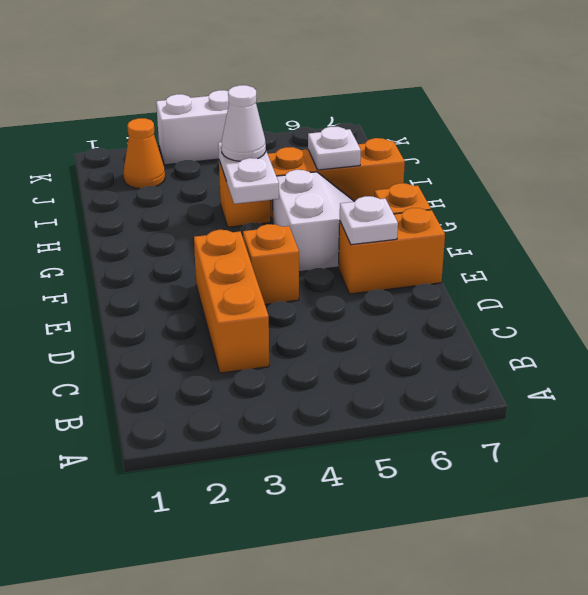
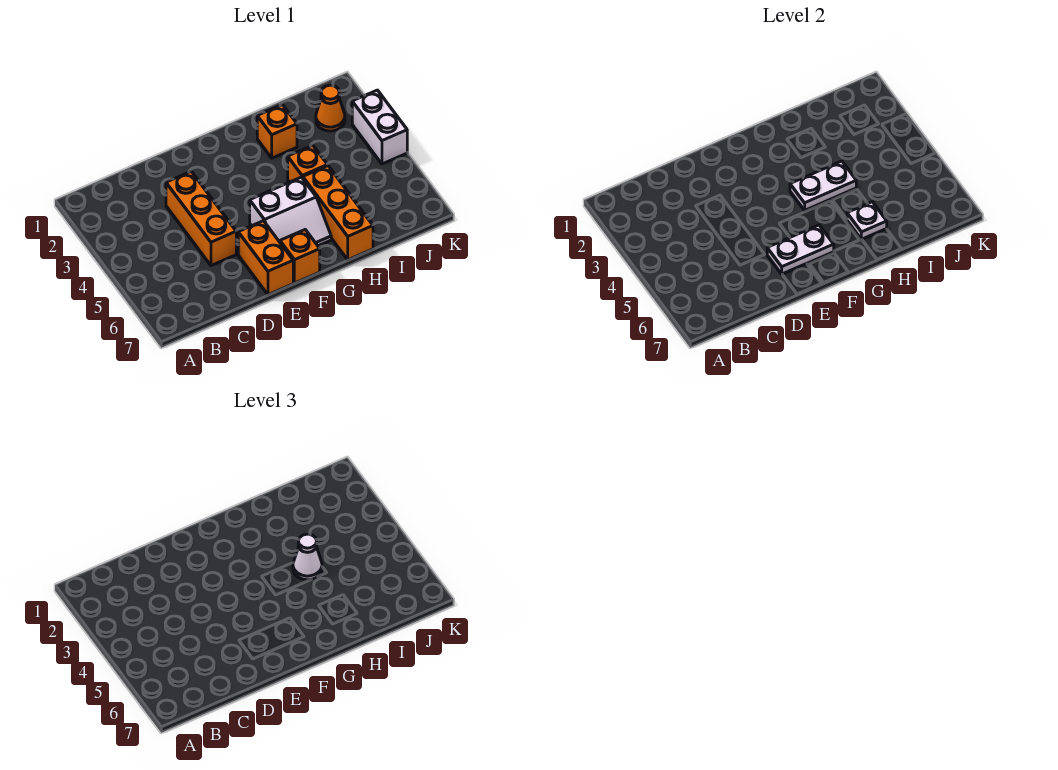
orange brick C3:E3 level 1 -> orange brick D3:D5 level 1
orange brick E4 level 1 -> orange brick H2 level 1
white plate E6 level 2 -> white plate E6:F6 level 2

